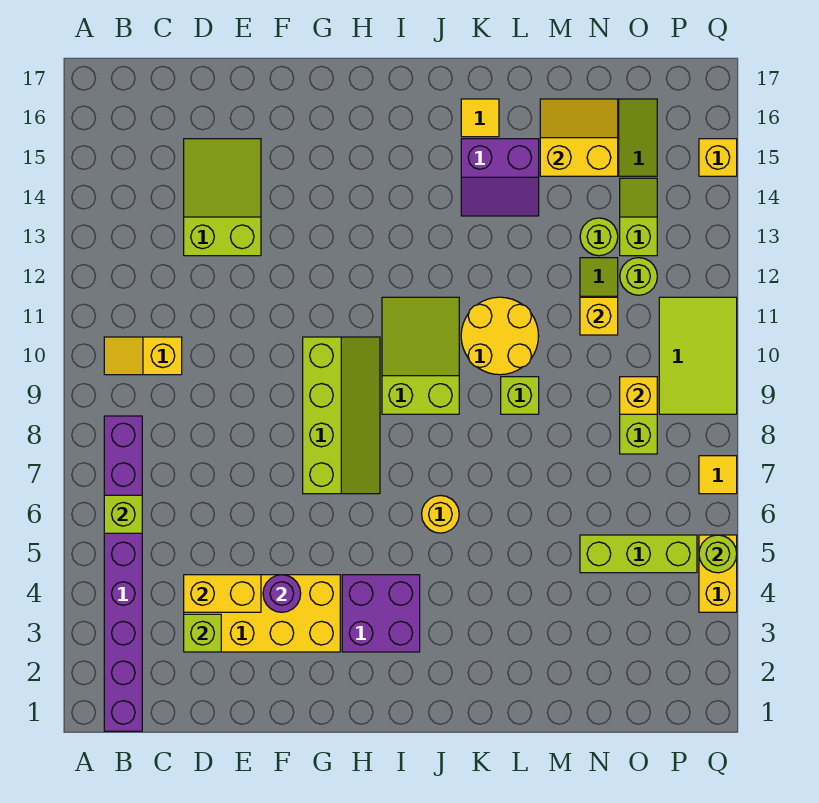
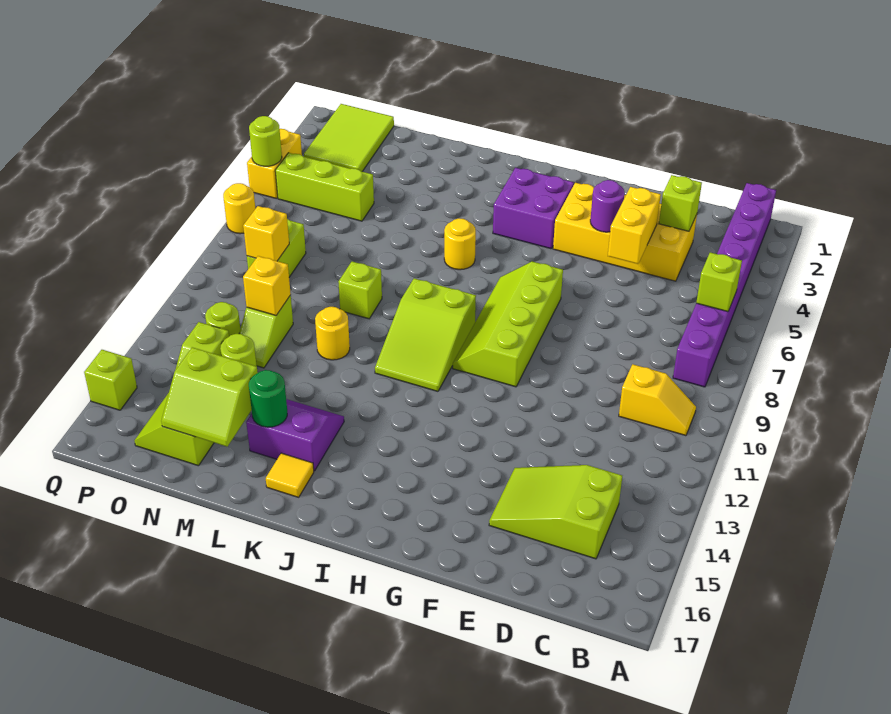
yellow brick D4:E4 level 2 -> yellow brick E4:E5 level 2
lime slope D13:E15 level 1 top 13 -> lime slope C14:E15 level 1 top C
yellow round brick K10:L11 level 1 -> yellow round brick L11 level 1
none -> green round brick L15 level 2
yellow slope M15:N16 level 2 top 15 -> lime slope M15:N16 level 2 top 15
lime tile P9:Q11 level 1 -> lime tile O1:P3 level 1
yellow tile Q7 level 1 -> yellow round brick Q7 level 1
yellow brick Q15 level 1 -> lime brick Q15 level 1

